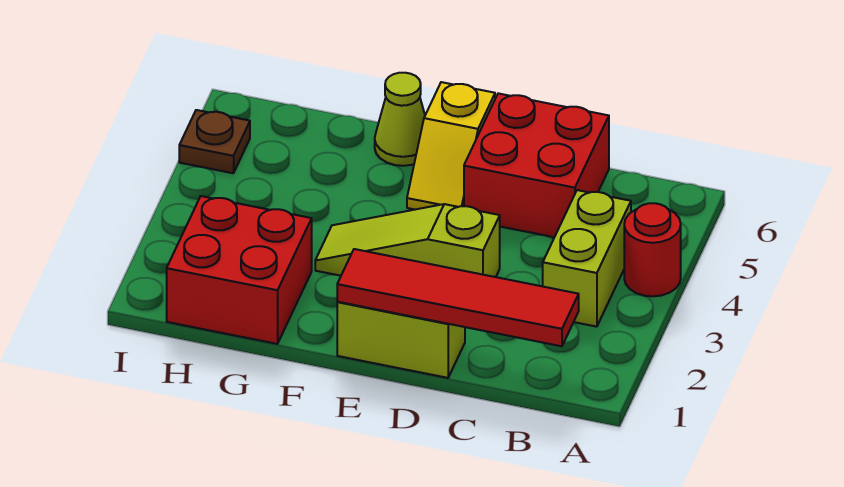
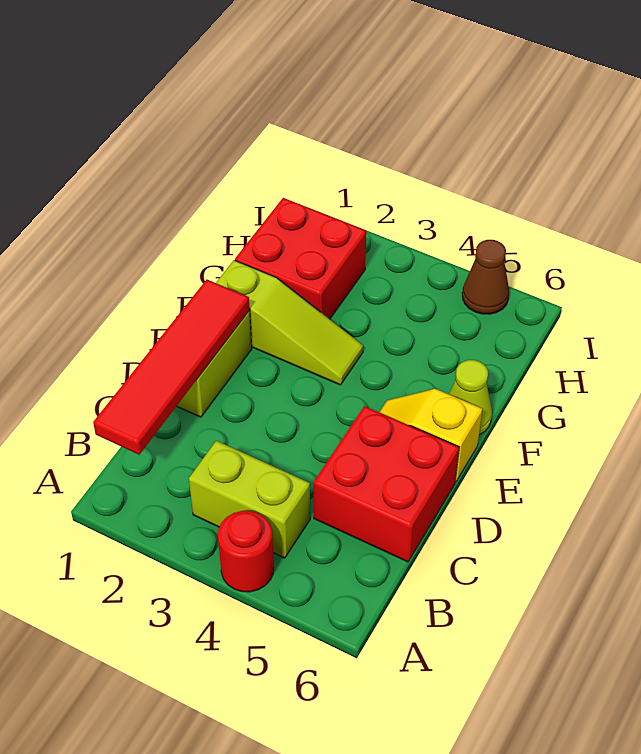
lime slope D3:F3 level 1 top D -> lime slope F1:F3 level 1 top 1
brown plate I5 level 1 -> brown cone I5 level 1

